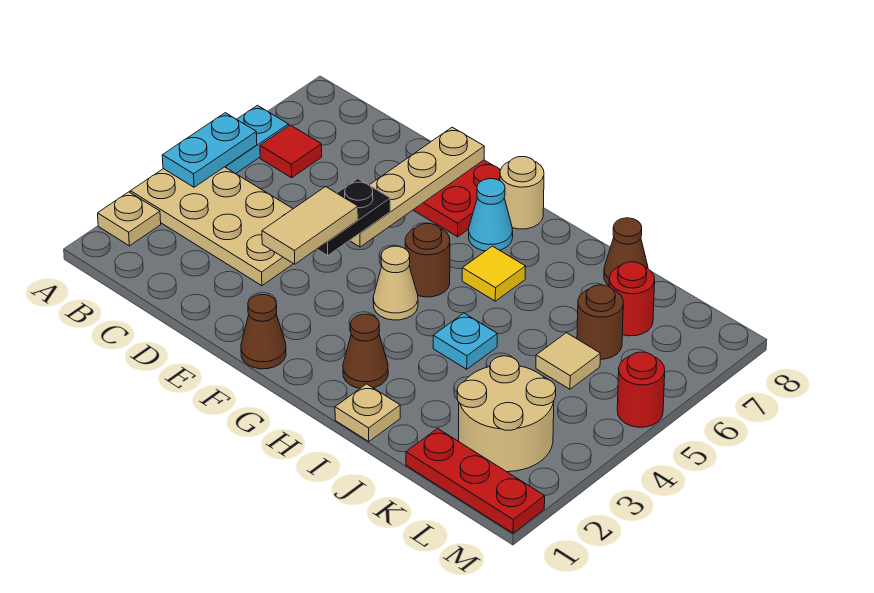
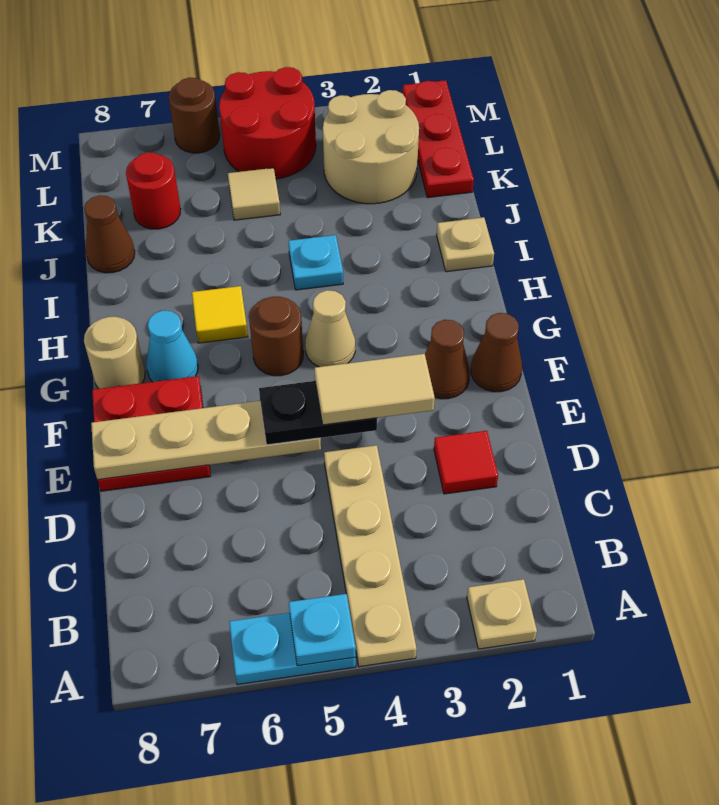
tan plate A3:D4 level 1 -> tan plate A4:D4 level 1
cyan plate A4:A5 level 2 -> cyan plate A5 level 2
red tile B6 level 1 -> red tile D2 level 1
brown cone H2 level 1 -> brown cone F2 level 1
brown round brick K6 level 1 -> brown round brick M6 level 1
red round brick M5 level 1 -> red round brick L4:M5 level 1

